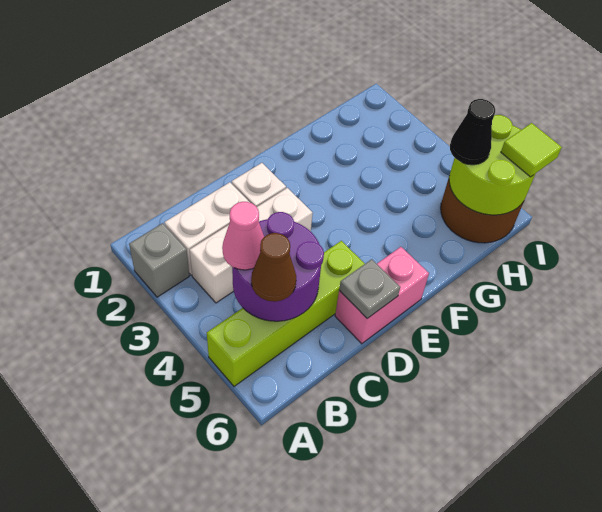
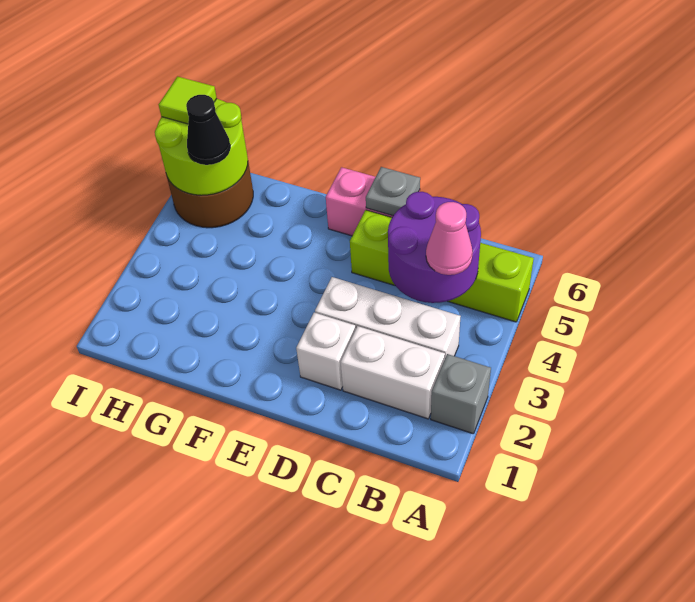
brown cone B5 level 3 -> none

